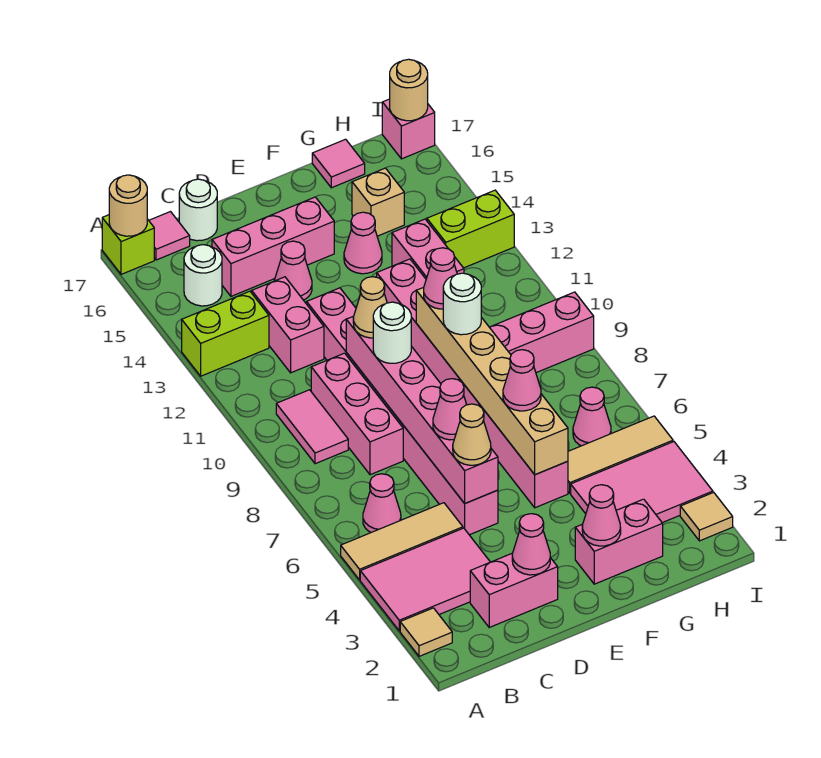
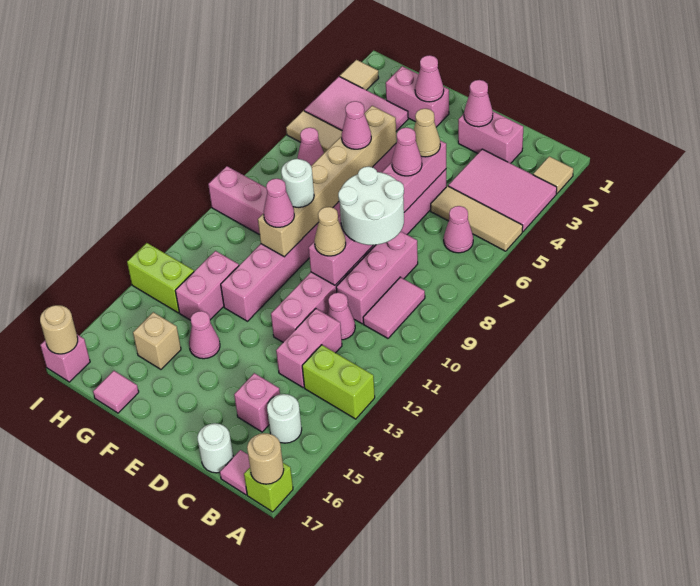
pink brick C15:E15 level 1 -> pink brick C15 level 1
white round brick D9 level 3 -> white round brick C8:D9 level 3
pink cone D14 level 1 -> pink cone C11 level 1

